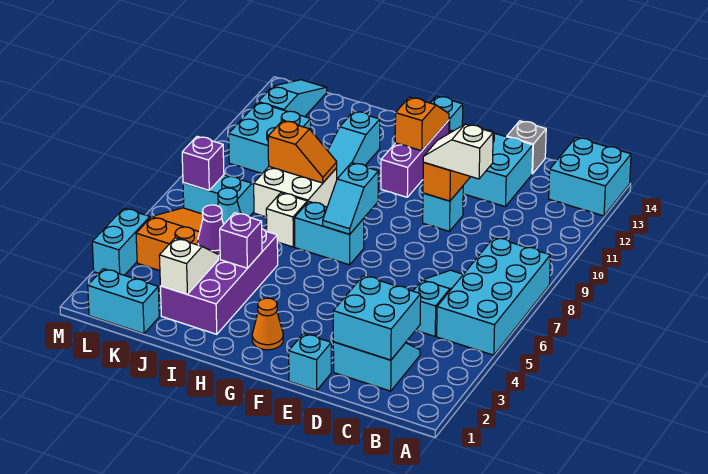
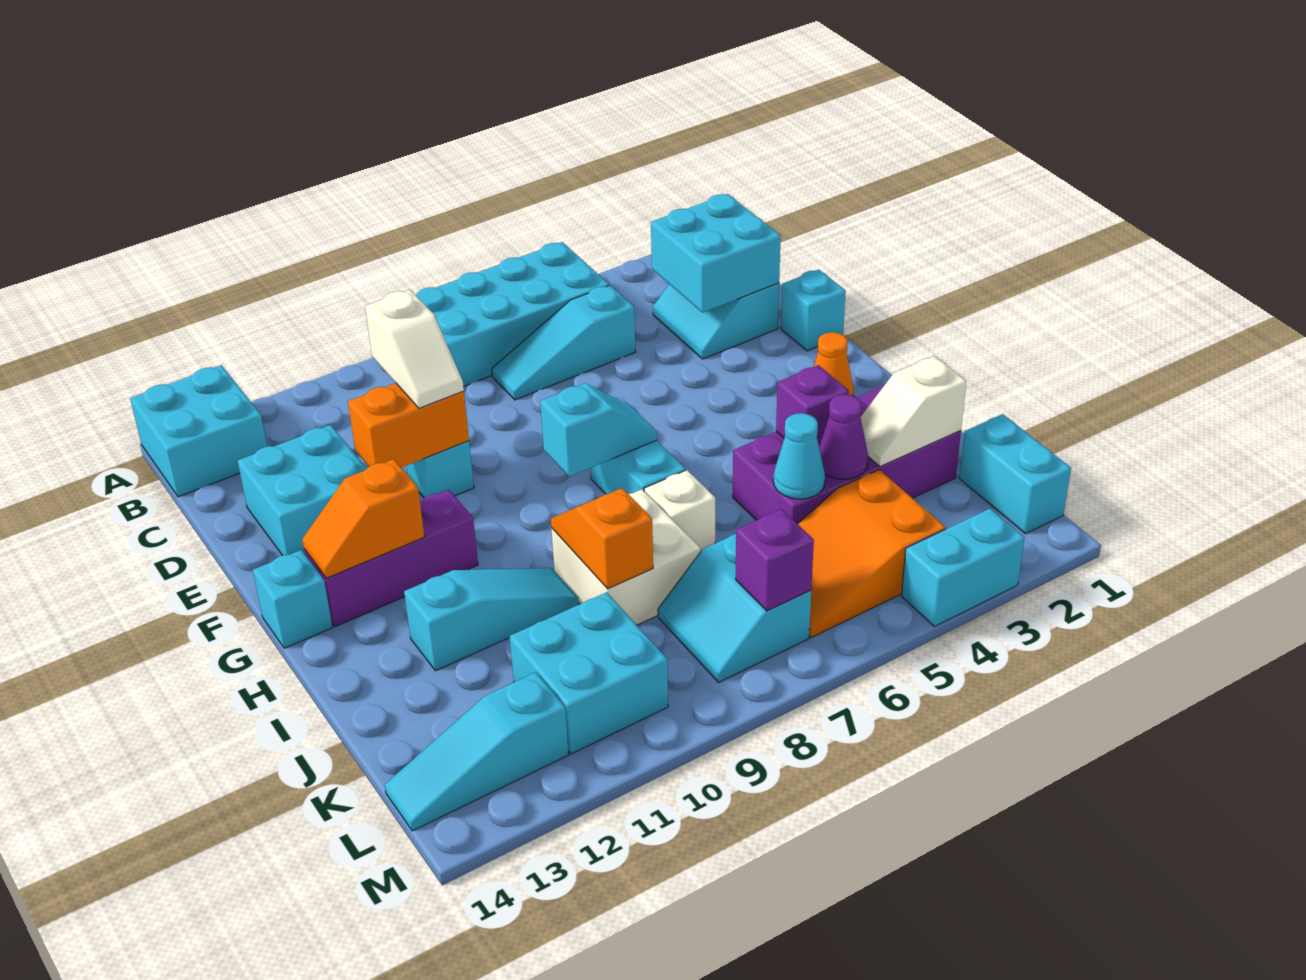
grey brick D14 level 1 -> none

